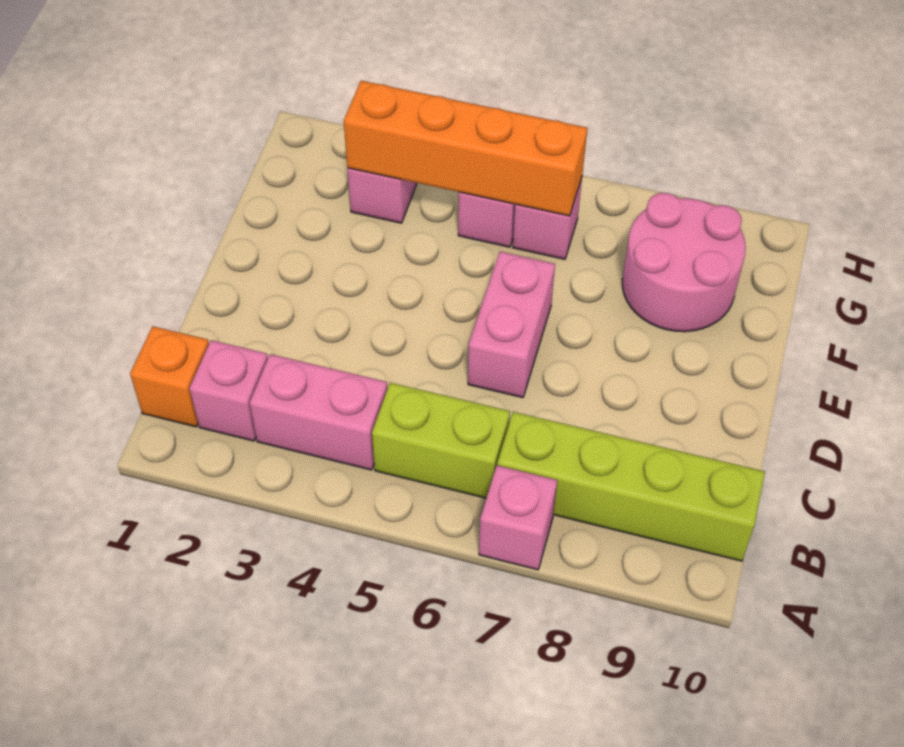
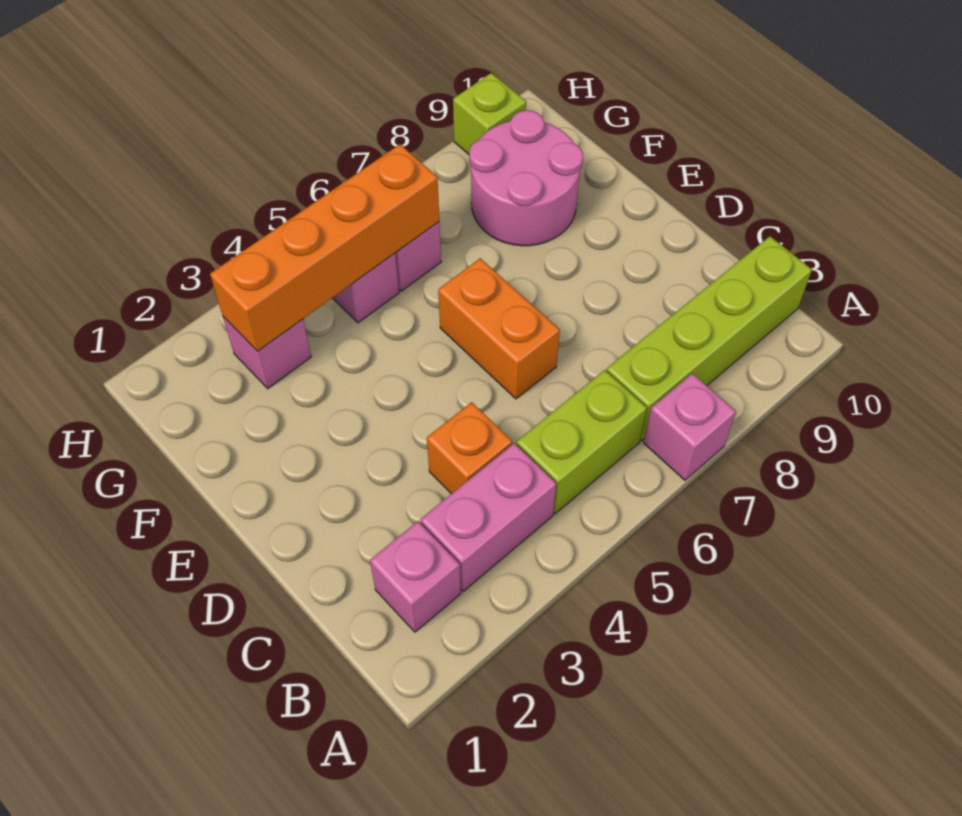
orange brick B1 level 1 -> orange brick C4 level 1
pink brick D6:E6 level 1 -> orange brick D6:E6 level 1
none -> lime brick H9 level 1

